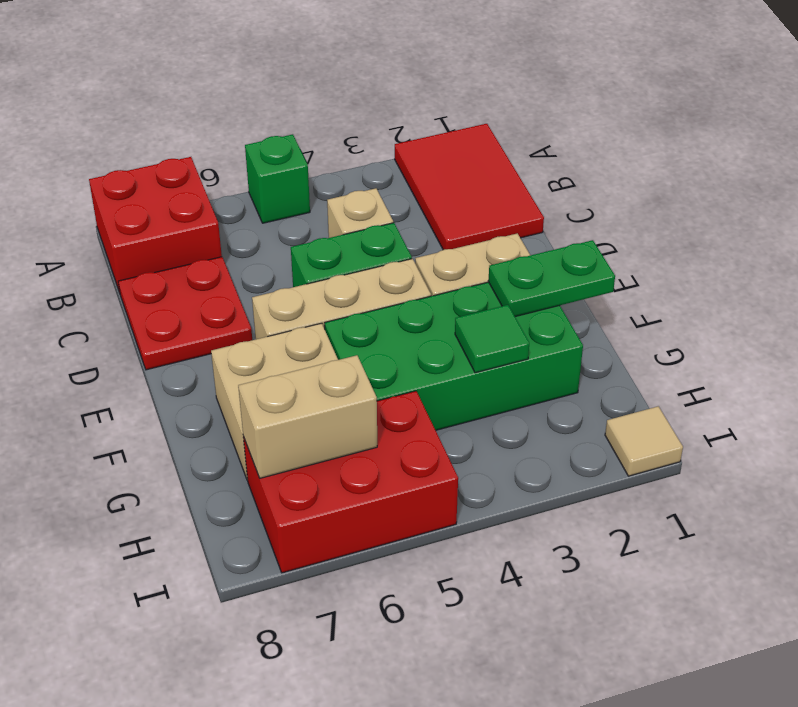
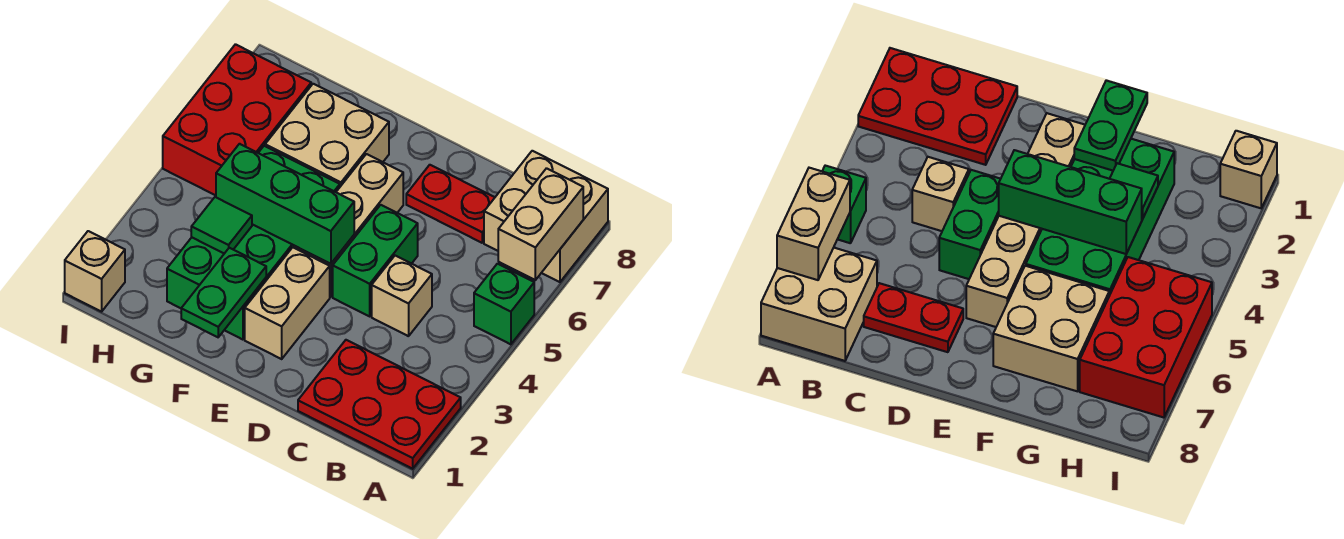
red tile A1:C2 level 1 -> red plate A1:C2 level 1
red brick A7:B8 level 1 -> tan brick A7:B8 level 1
red plate C7:D8 level 1 -> red plate C7:D7 level 1
none -> green brick E4:G4 level 2
tan brick H6:H7 level 2 -> tan brick A6:A7 level 2
tan tile I1 level 1 -> tan brick I1 level 1

